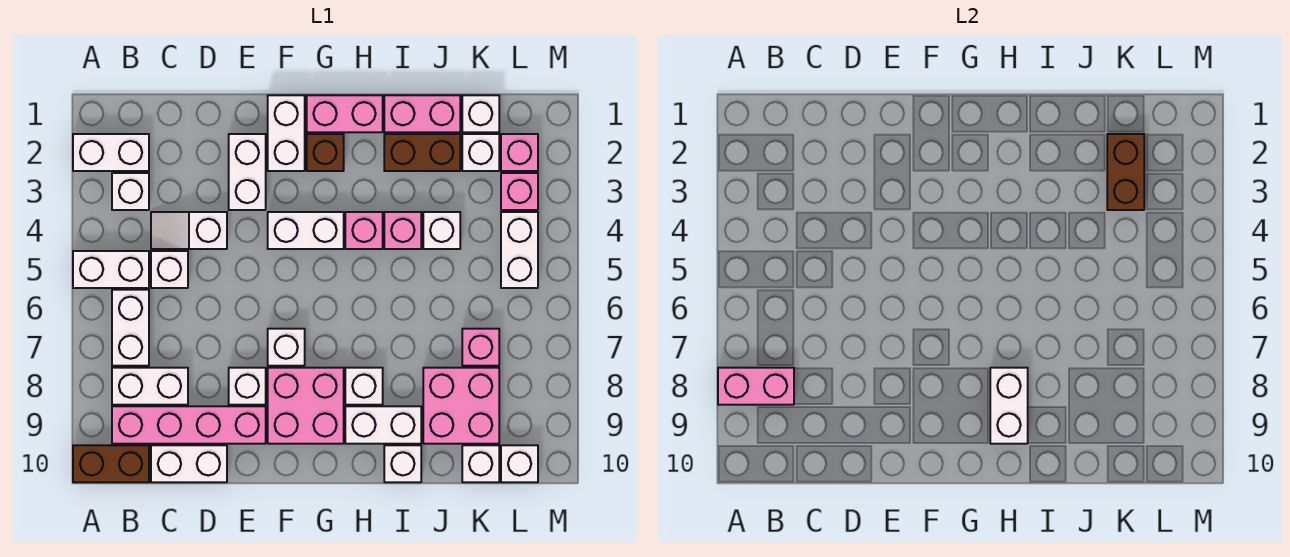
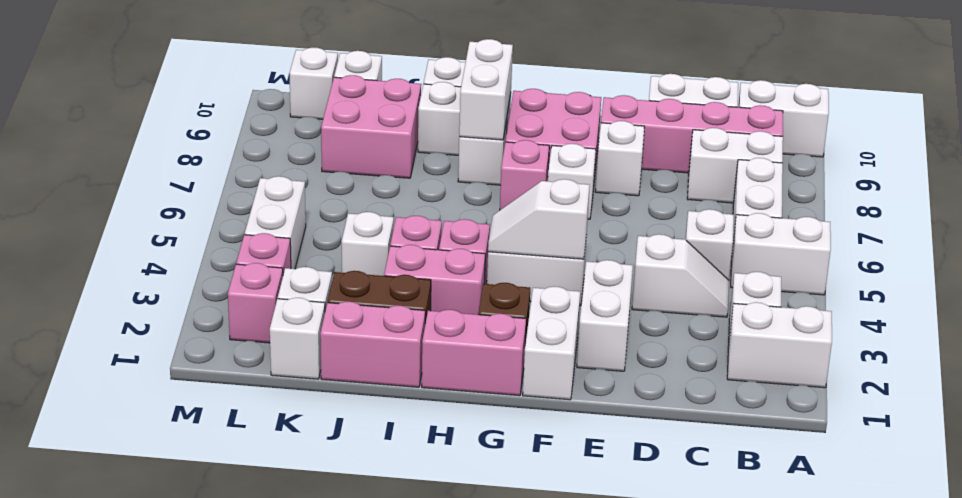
pink brick A8:B8 level 2 -> pink brick H3:I3 level 1
brown brick A10:B10 level 1 -> white brick A10:B10 level 1
none -> white slope F4:G4 level 2 top F
brown brick K2:K3 level 2 -> none
pink brick K7 level 1 -> pink brick G7 level 1

